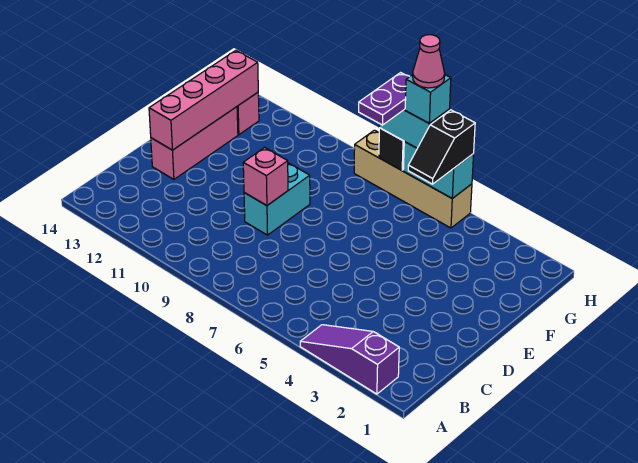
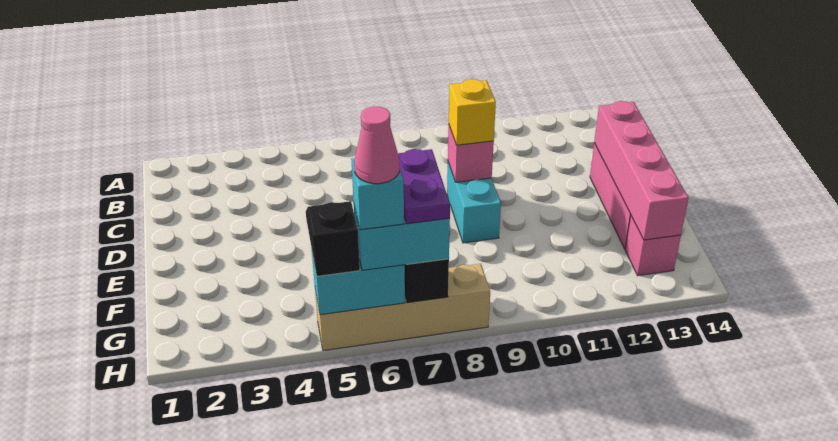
purple slope A2:A4 level 1 top 2 -> none
none -> yellow brick D9 level 3

